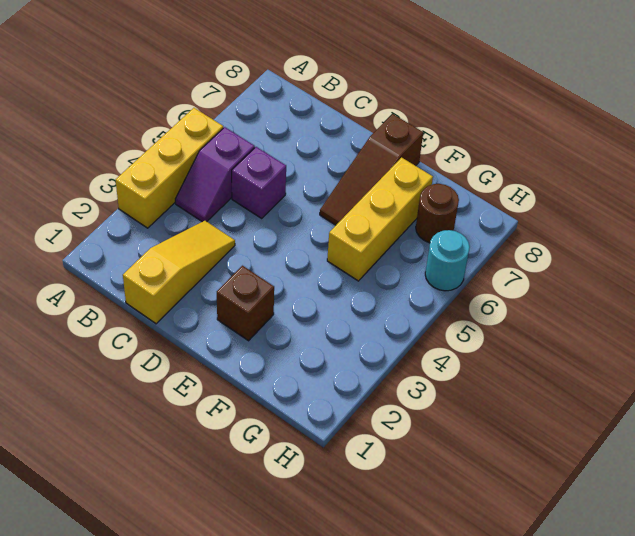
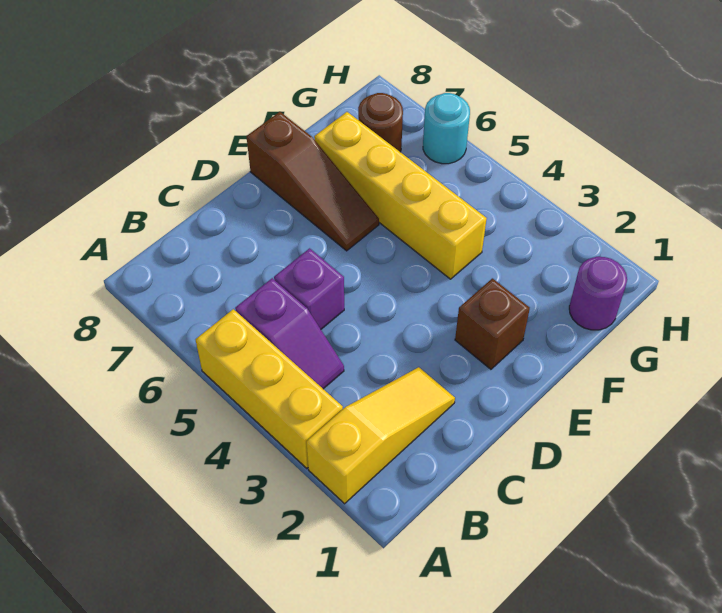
yellow slope C1:C3 level 1 top 1 -> yellow slope A2:C2 level 1 top A
yellow brick F5:F7 level 1 -> yellow brick F4:F7 level 1
none -> purple round brick G1 level 1

